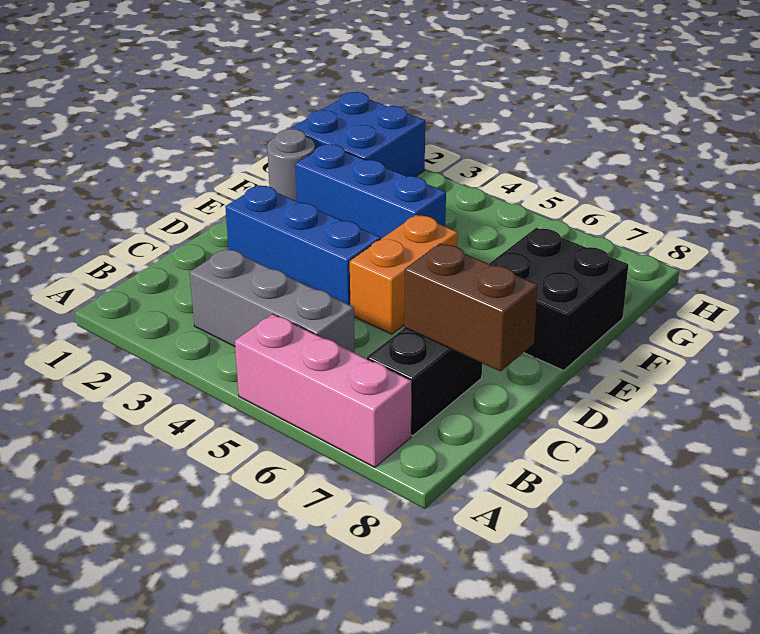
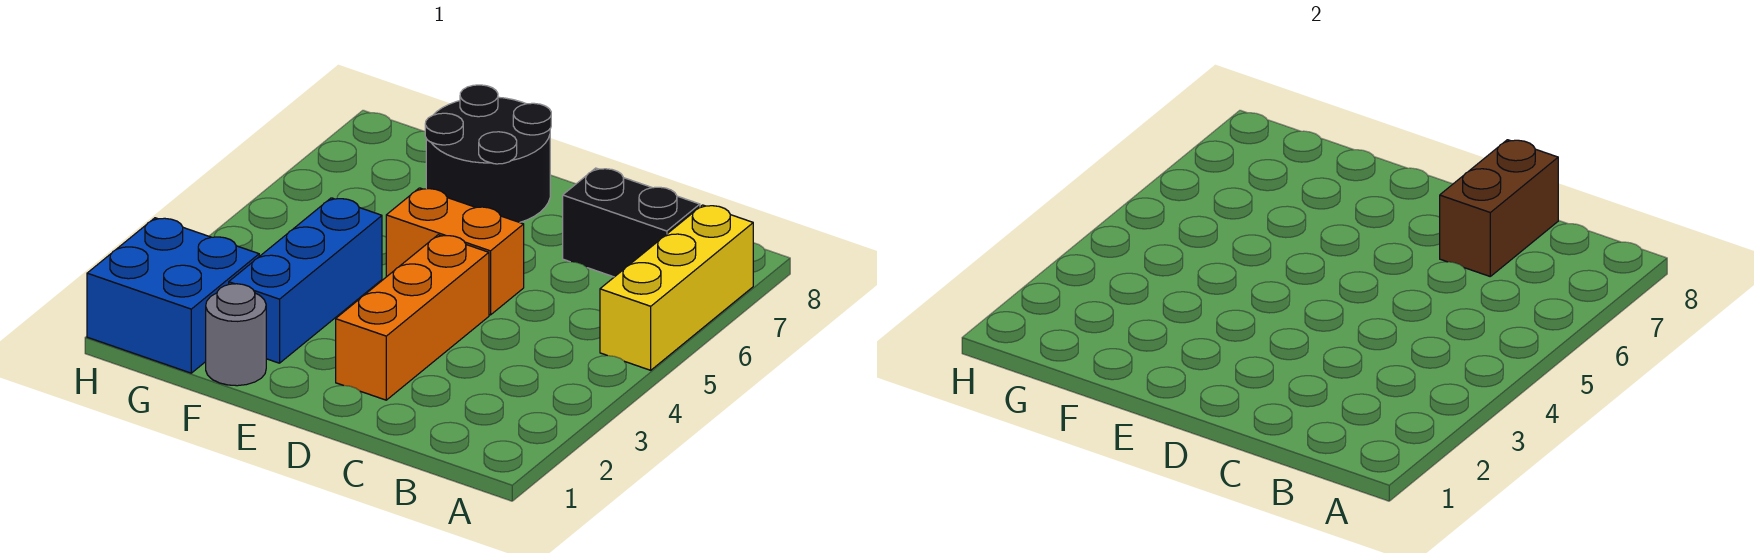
pink brick A5:A7 level 1 -> yellow brick A5:A7 level 1
grey brick B3:B5 level 1 -> none
blue brick D2:D4 level 1 -> orange brick D2:D4 level 1
black brick E7:F8 level 1 -> black round brick E7:F8 level 1

